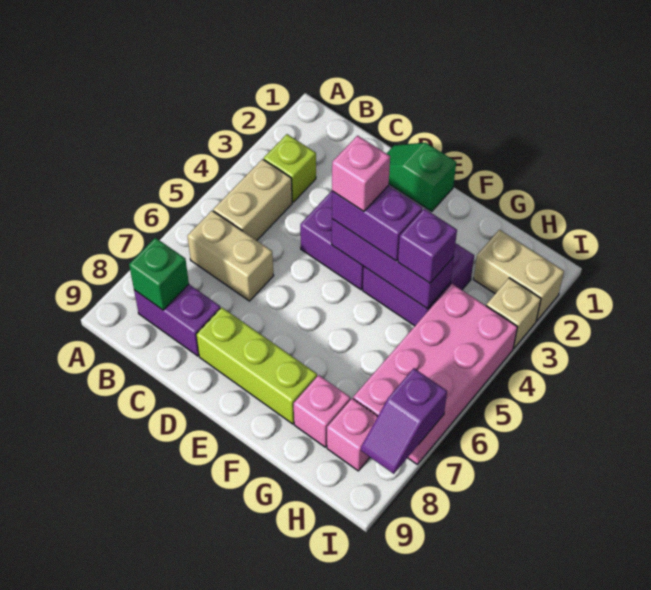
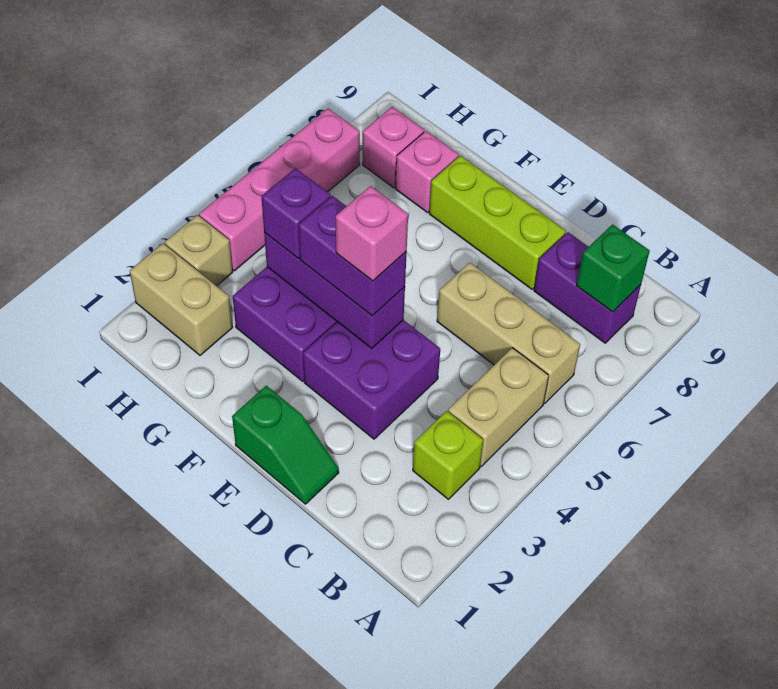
tan brick B6:C6 level 1 -> tan brick B6:D6 level 1
pink brick H4:I7 level 1 -> pink brick I4:I7 level 1
purple slope I7:I8 level 2 top 7 -> none

